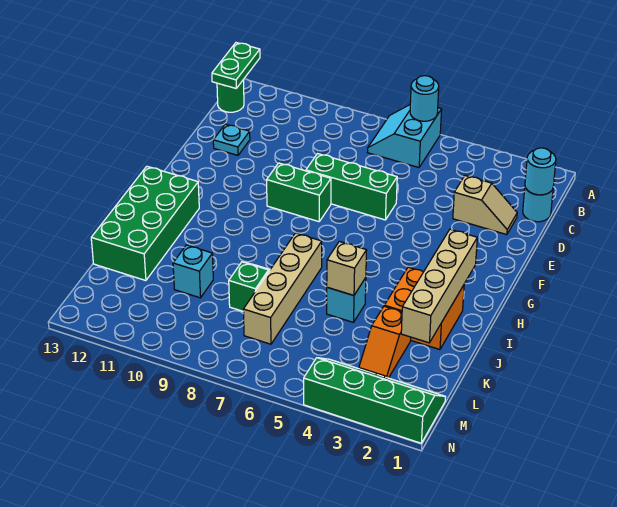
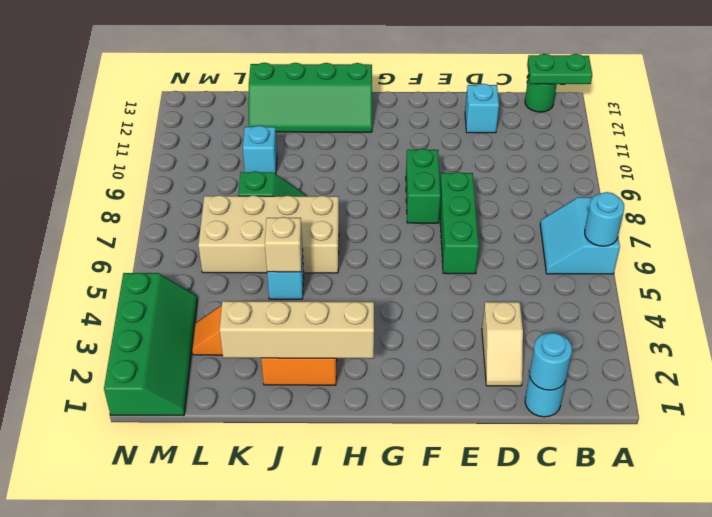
cyan slope A6:B7 level 1 top 6 -> cyan slope A6:B7 level 1 top A
cyan plate D12 level 1 -> cyan brick D12 level 1
green brick H12:K13 level 1 -> green slope H12:K13 level 1 top 13
tan brick I7:L7 level 1 -> tan brick I6:L7 level 1

